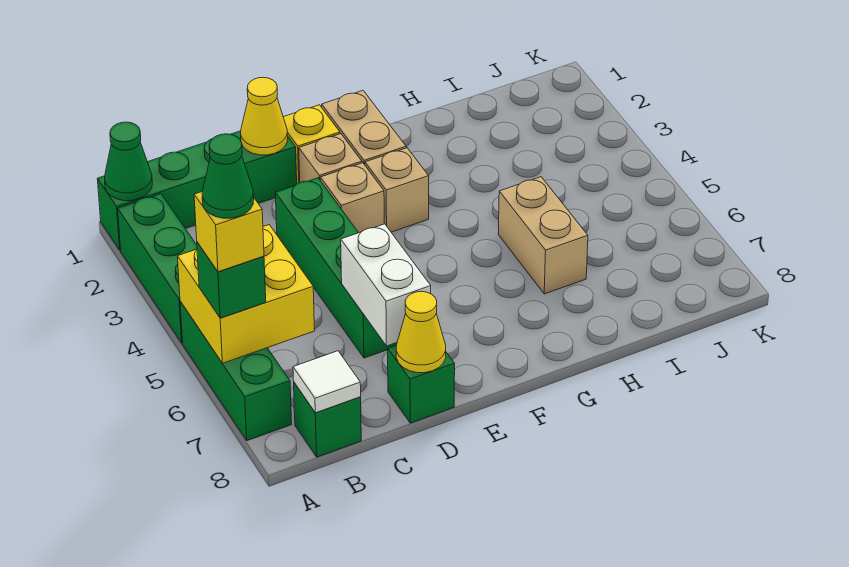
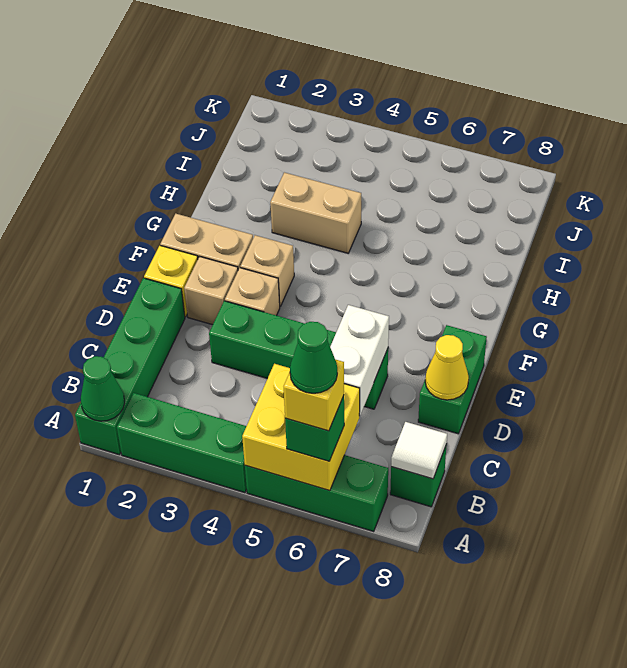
yellow cone D1 level 2 -> none
white brick D6:D7 level 2 -> white brick C6:D6 level 2
green brick D8 level 1 -> green brick D8:E8 level 1
tan brick H5:H6 level 1 -> tan brick H3:H4 level 1

